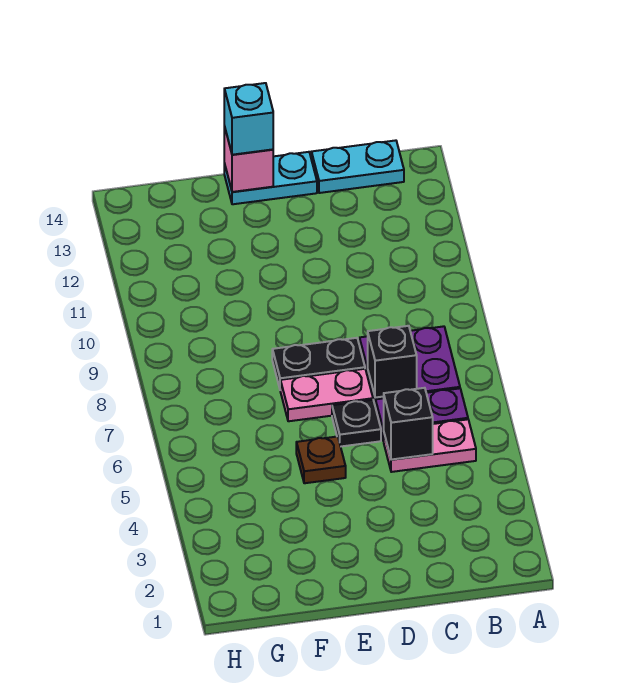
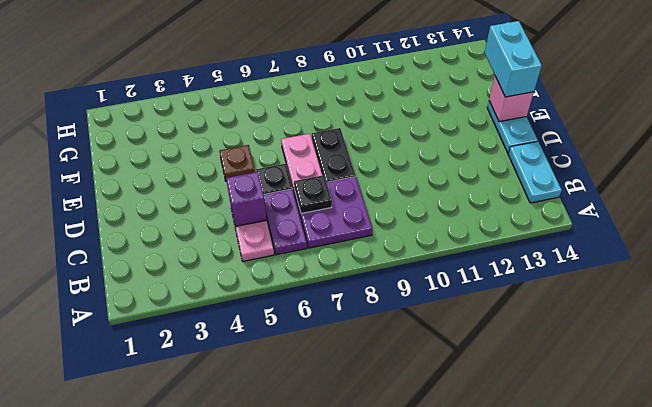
black brick C5 level 2 -> purple brick C5 level 2
black brick C7 level 2 -> black plate C7 level 2
cyan brick E14 level 3 -> cyan brick E14:F14 level 3

